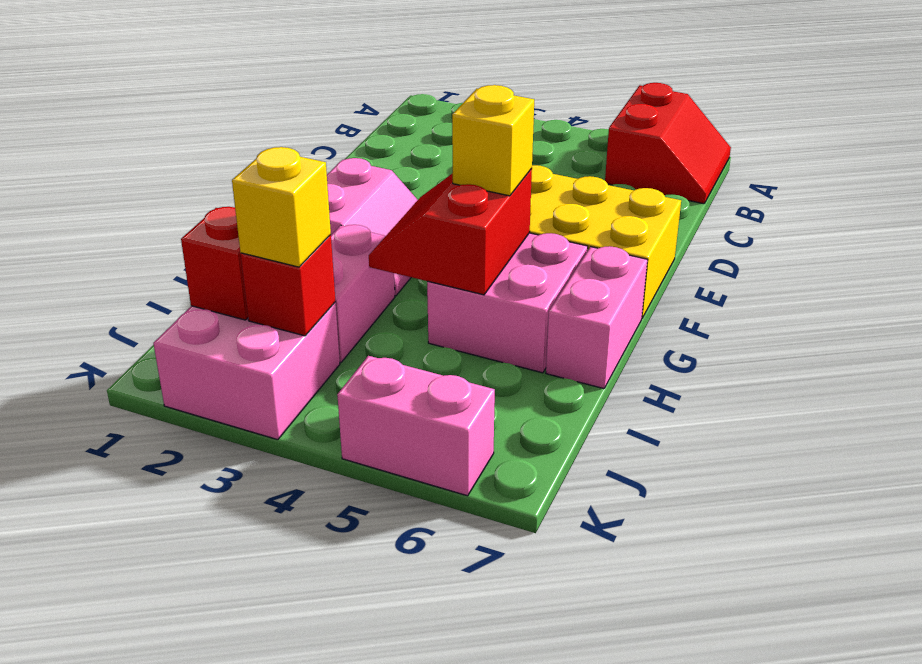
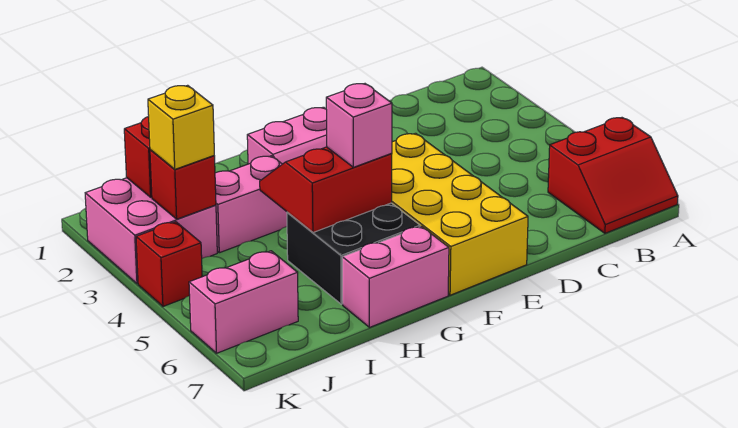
pink brick G5:H6 level 1 -> black brick G5:H6 level 1
yellow brick G5 level 3 -> pink brick G5 level 3
none -> red brick K4 level 1
pink brick K5:K6 level 1 -> pink brick J6:K6 level 1

